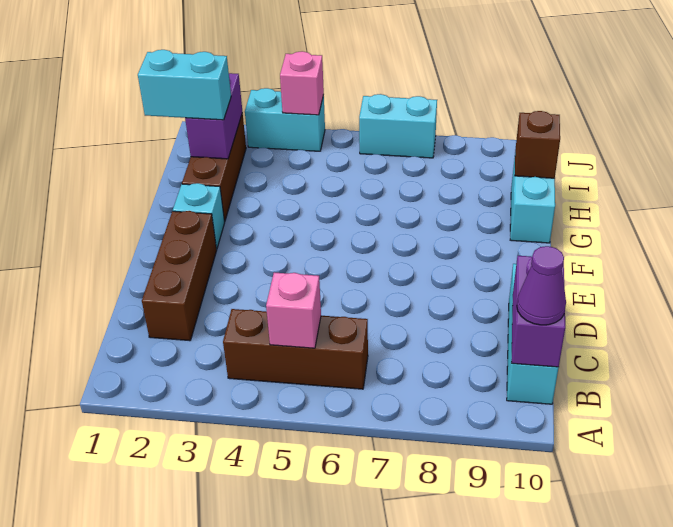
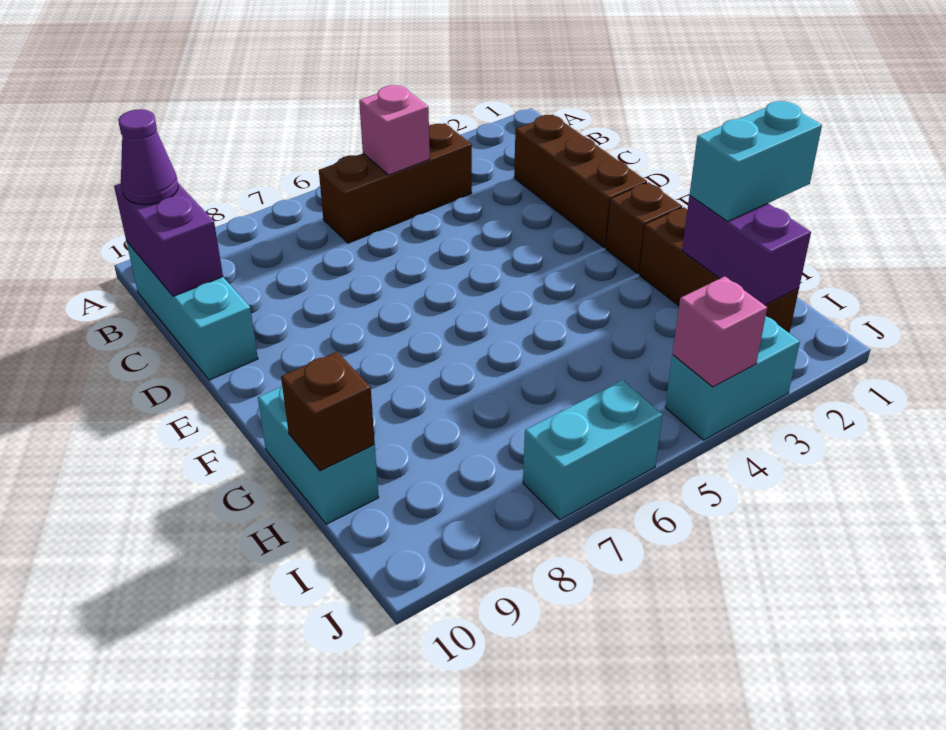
cyan brick F2 level 1 -> brown brick F2 level 1

